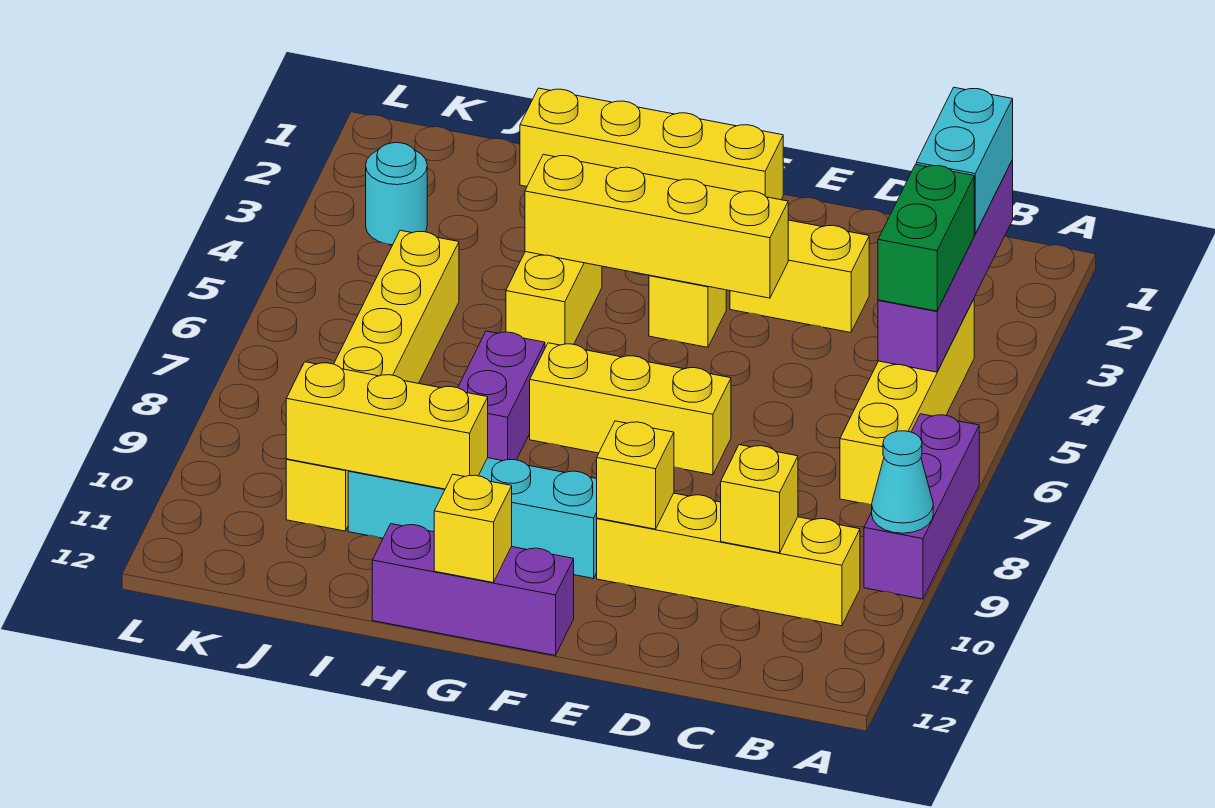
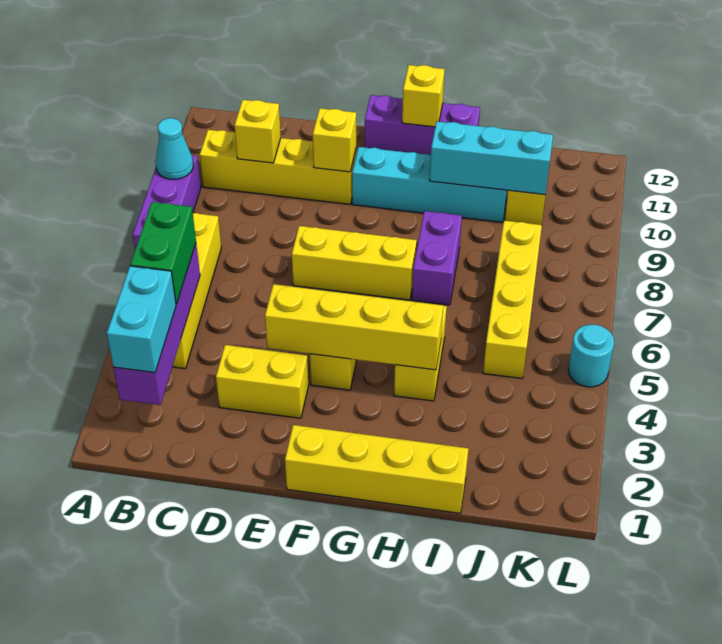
yellow brick H10:J10 level 2 -> cyan brick H10:J10 level 2
cyan round brick K3 level 1 -> cyan round brick L5 level 1

